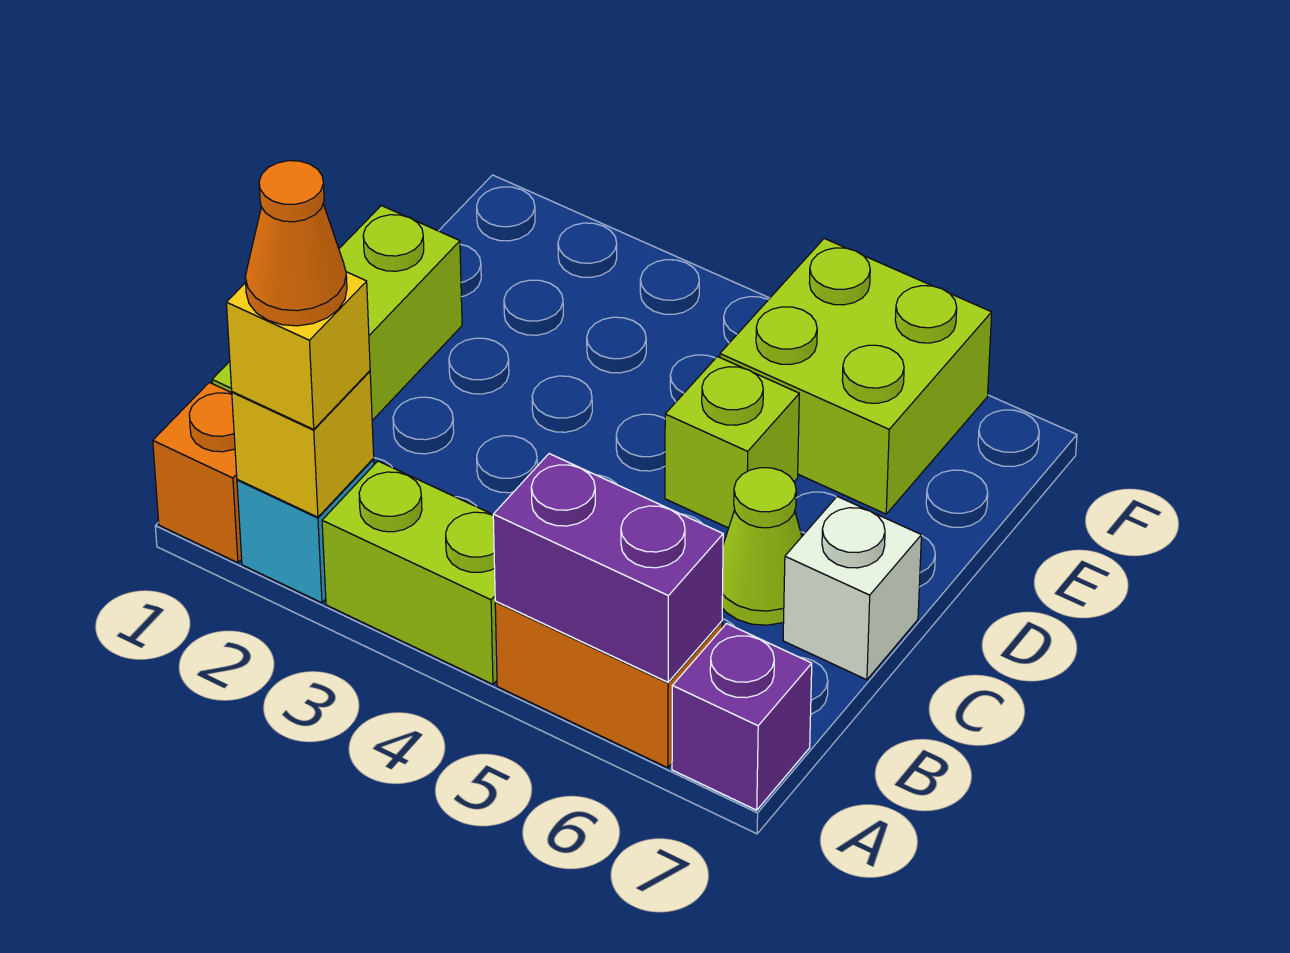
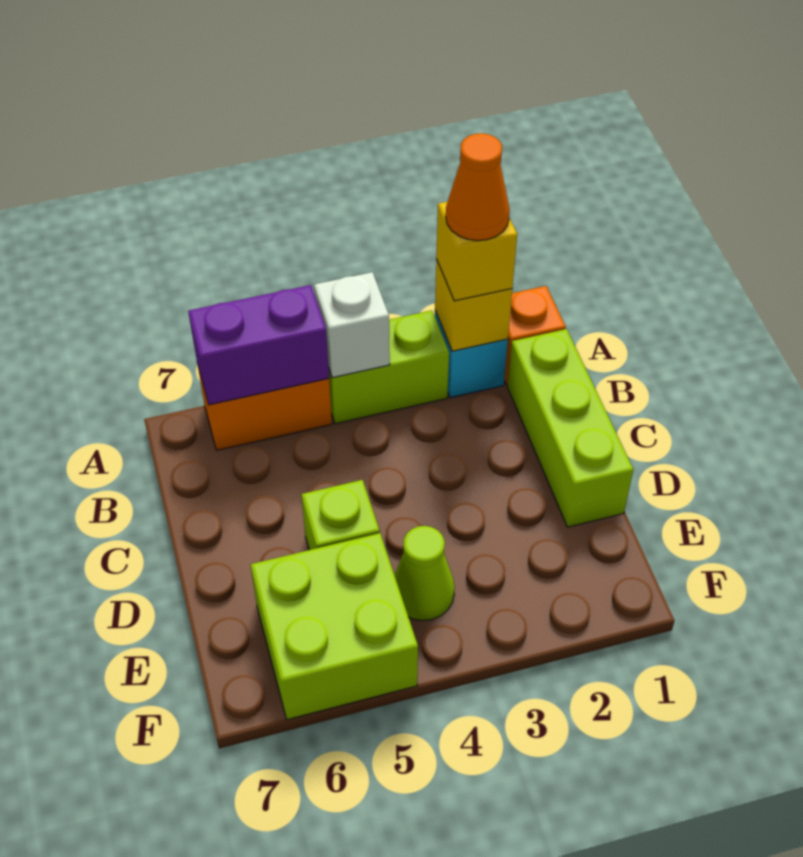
purple brick A7 level 1 -> none
lime cone C6 level 1 -> lime cone E4 level 1
white brick C7 level 1 -> white brick A4 level 2

